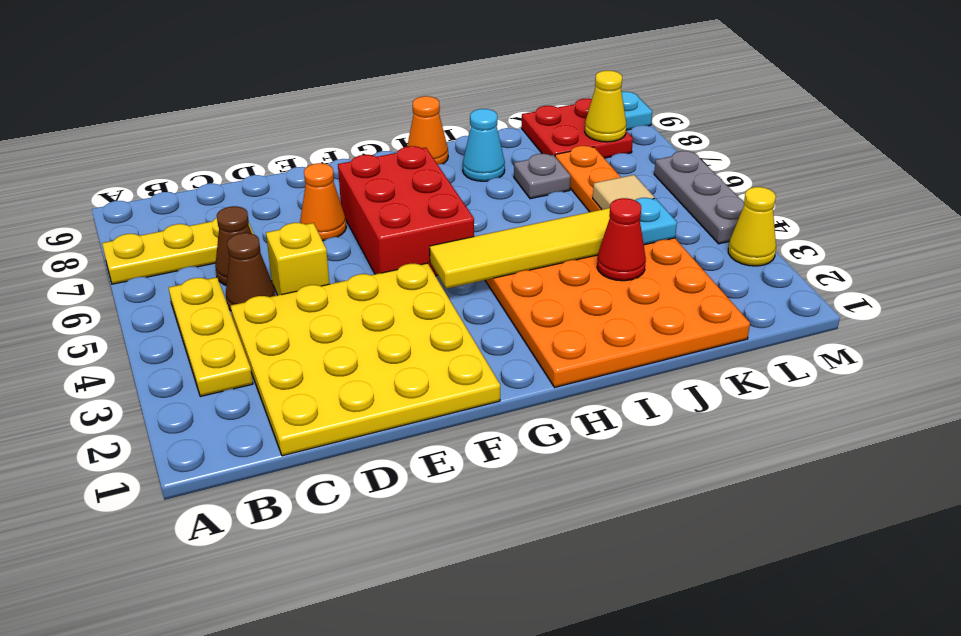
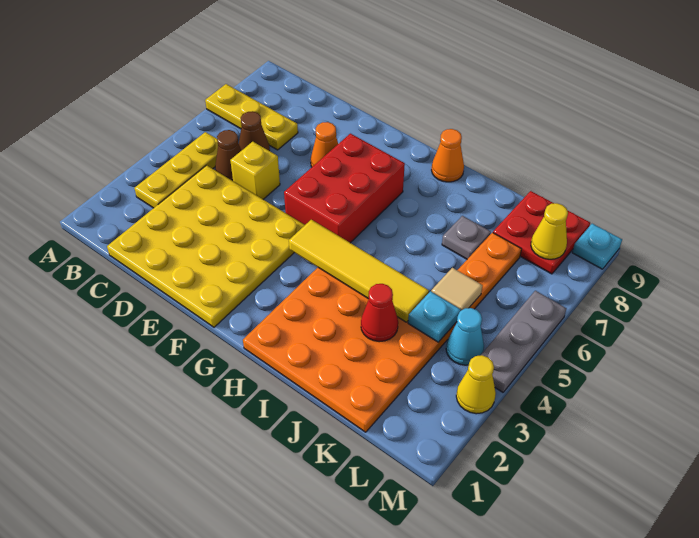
cyan cone I8 level 1 -> cyan cone L4 level 1

